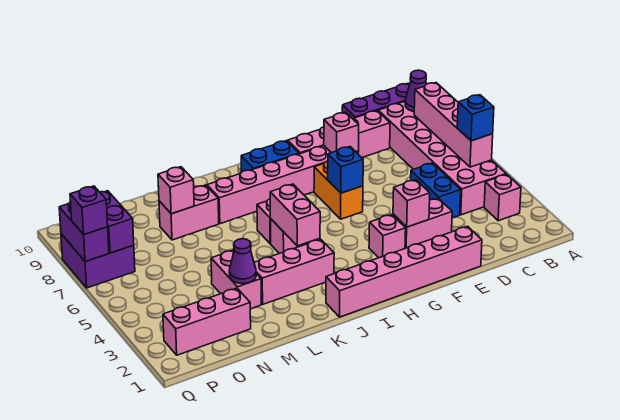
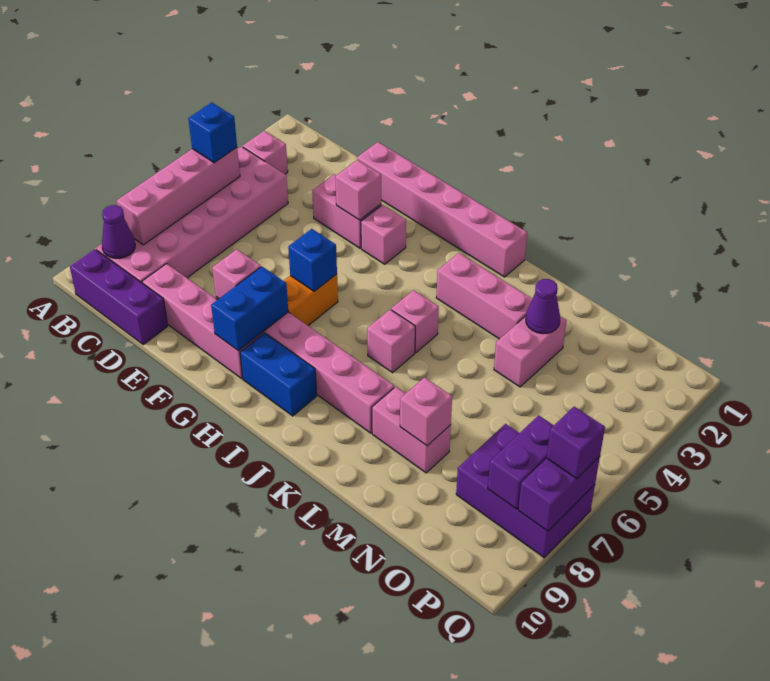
blue brick D4:D5 level 1 -> blue brick G8:G9 level 2
pink brick J4:J5 level 2 -> none
pink brick N2:P2 level 1 -> none
purple brick P7:Q8 level 1 -> purple brick O7:Q8 level 1

